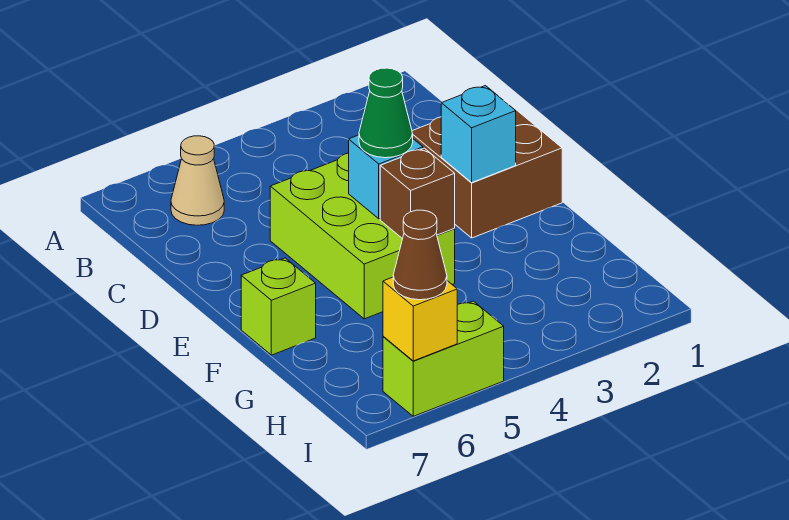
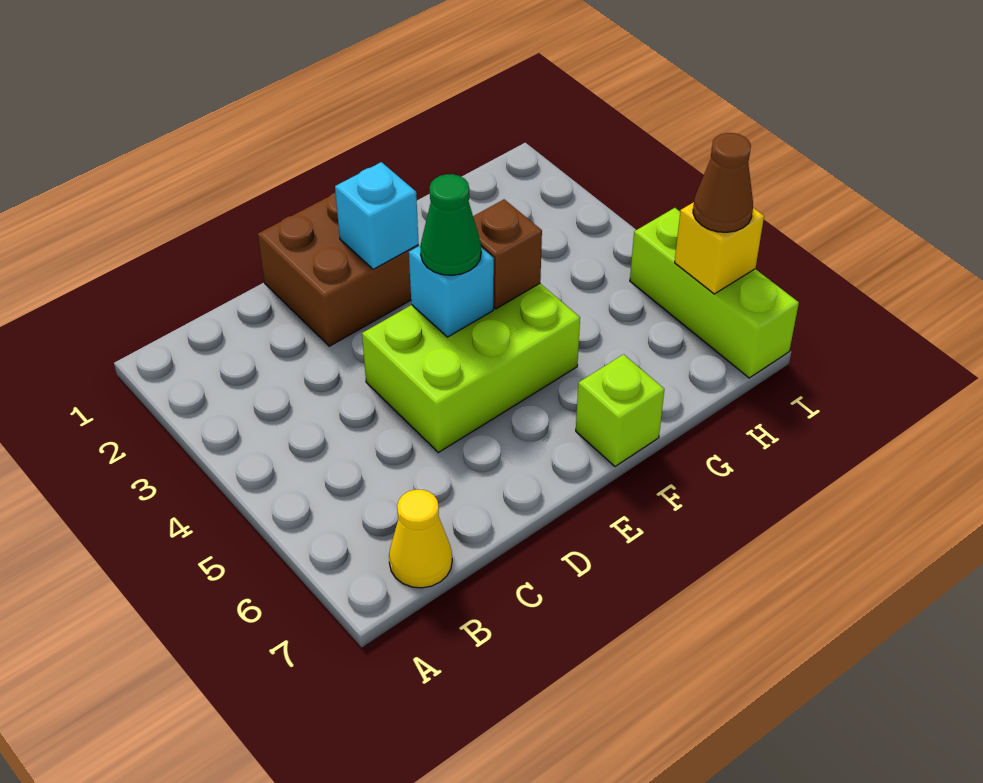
tan cone B6 level 1 -> none
none -> yellow cone B7 level 1
lime brick I5:I6 level 1 -> lime brick I5:I7 level 1

